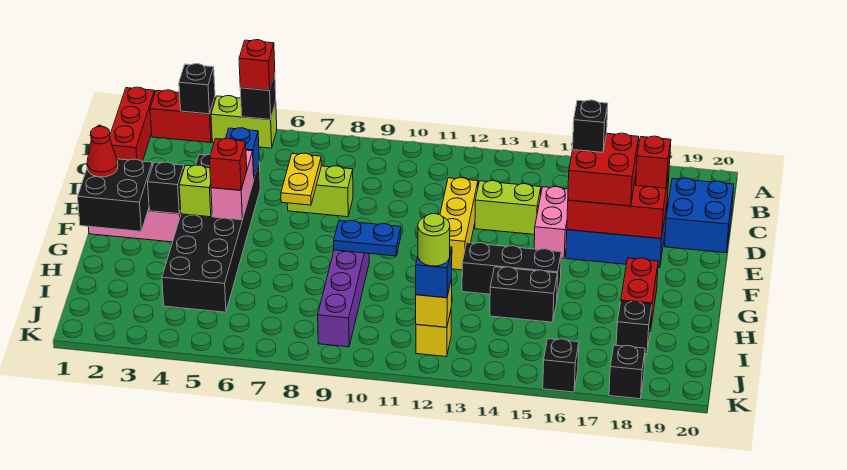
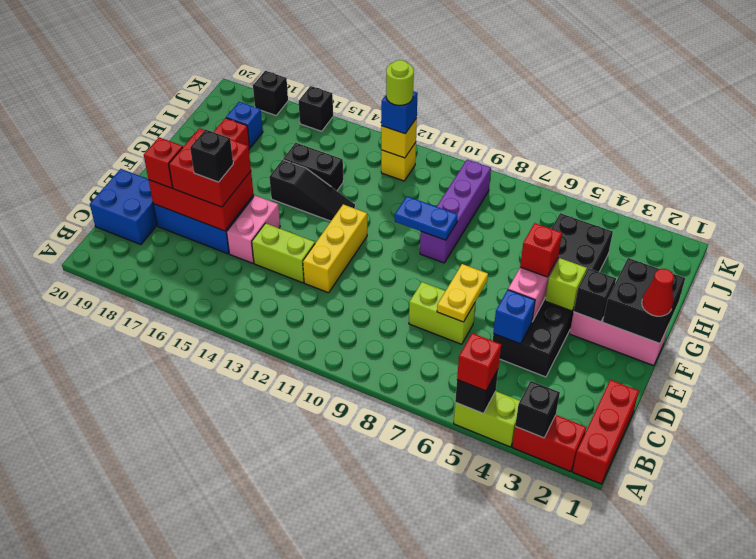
black brick G13:G15 level 1 -> black slope G13:G15 level 1 top 15
black brick I18 level 1 -> blue brick I18 level 1

